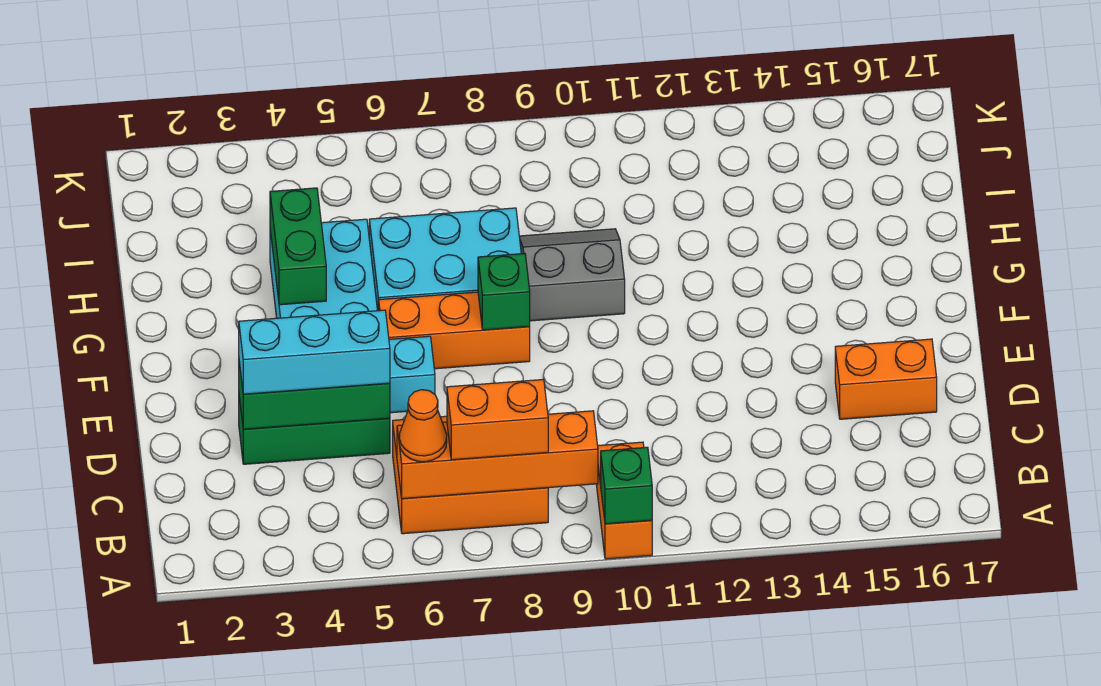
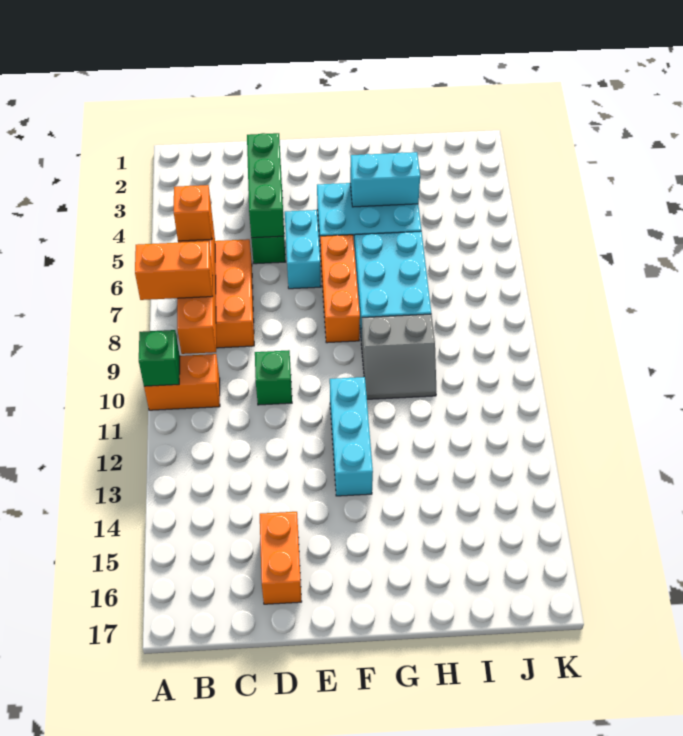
orange cone B6 level 3 -> orange brick B6 level 3
orange brick B7:B8 level 3 -> orange brick A8:B8 level 3
cyan brick D3:D5 level 3 -> cyan brick F11:F13 level 1
green brick F8 level 2 -> green brick D10 level 1
green brick G4:H4 level 2 -> cyan brick G4:H4 level 2
grey slope G9:H10 level 1 top G -> grey slope G9:H10 level 1 top 9

